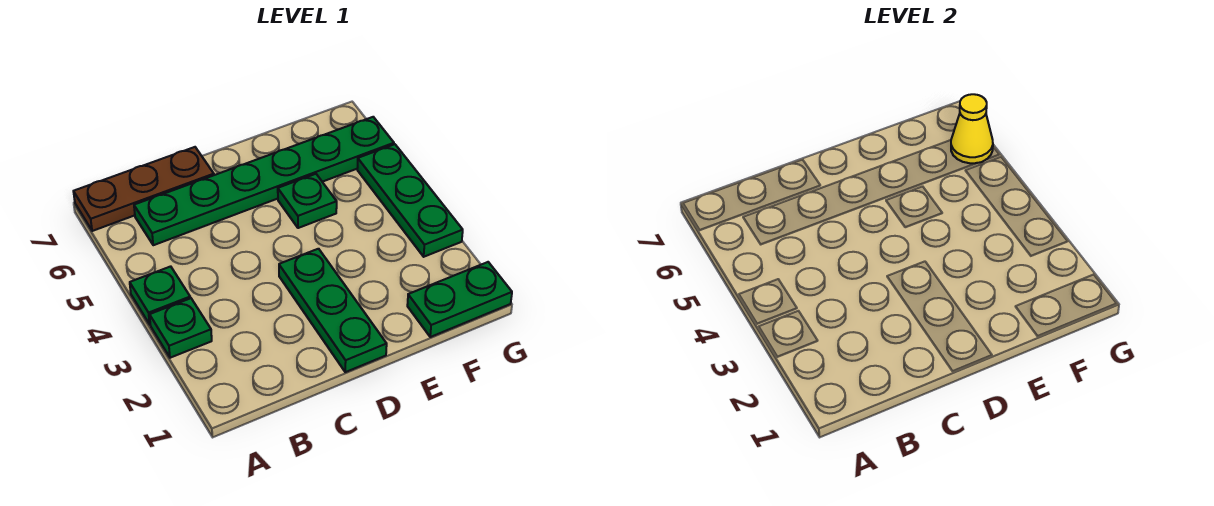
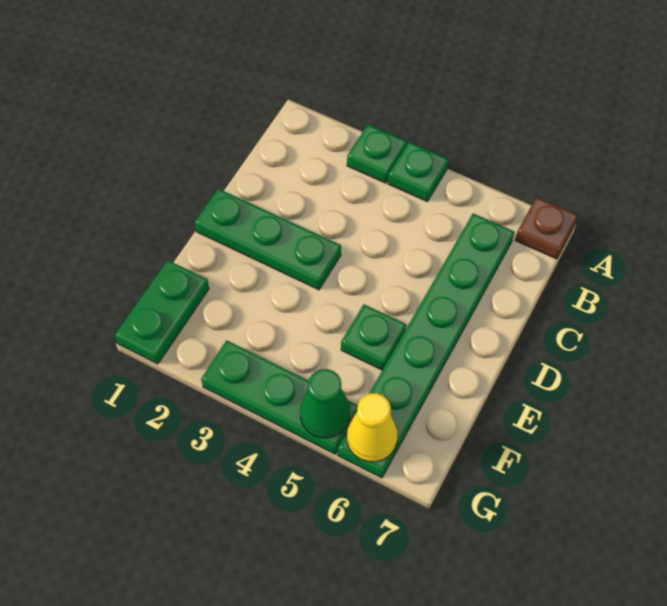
brown plate A7:C7 level 1 -> brown plate A7 level 1
none -> green cone G5 level 2

